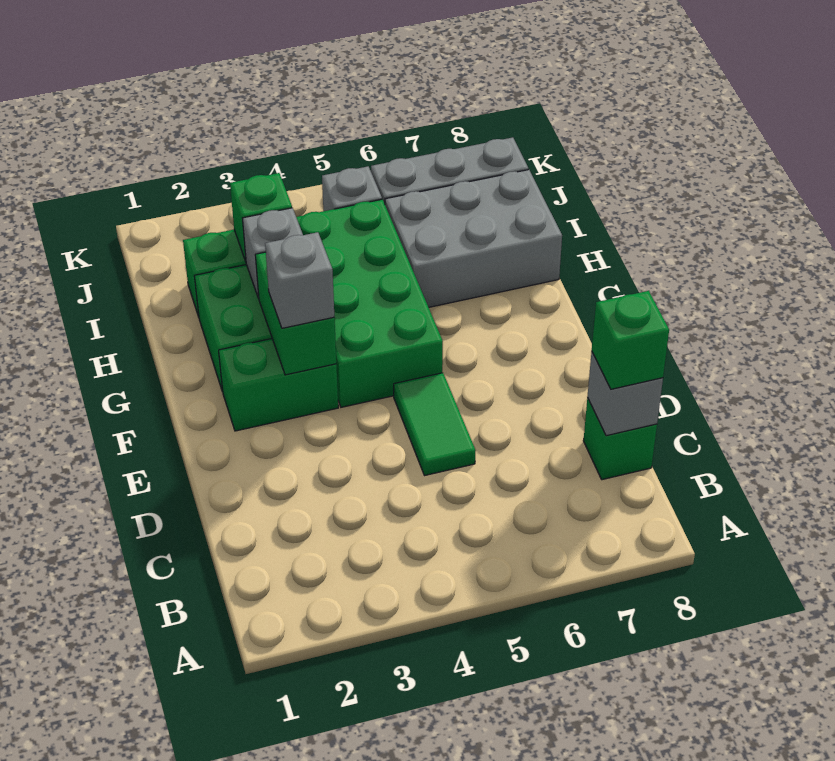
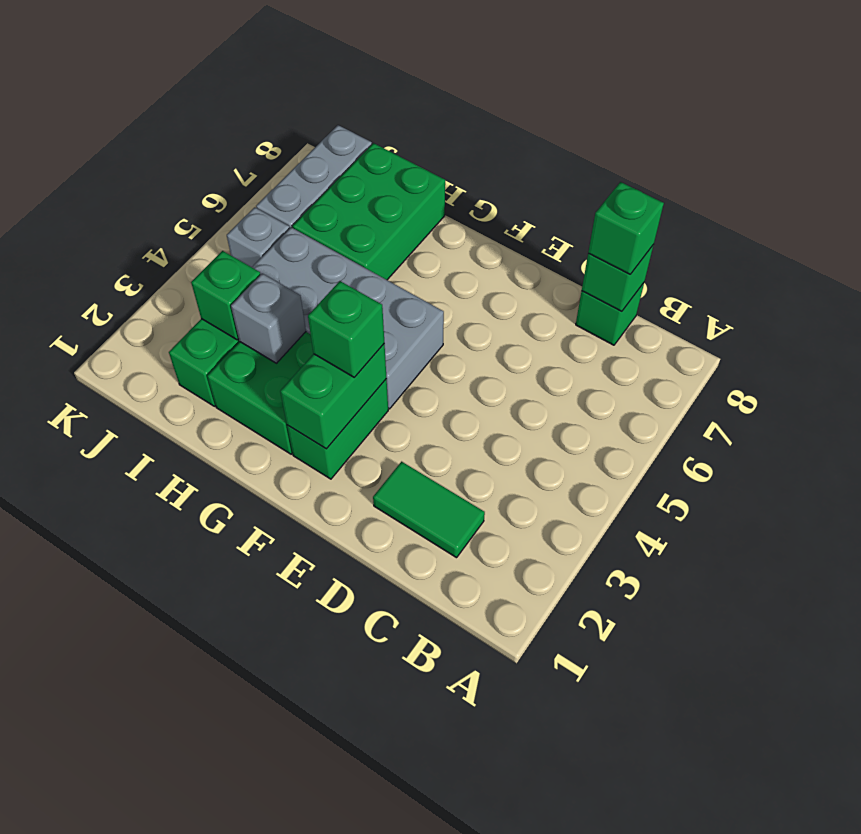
grey brick C8 level 2 -> green brick C8 level 2
green tile D5:E5 level 1 -> green tile C2:D2 level 1
green brick F3:G3 level 2 -> green brick F2:F3 level 2
grey brick F3 level 3 -> green brick F3 level 3
green brick F4:I5 level 1 -> grey brick F4:I5 level 1
grey brick H6:I8 level 1 -> green brick H6:I8 level 1

